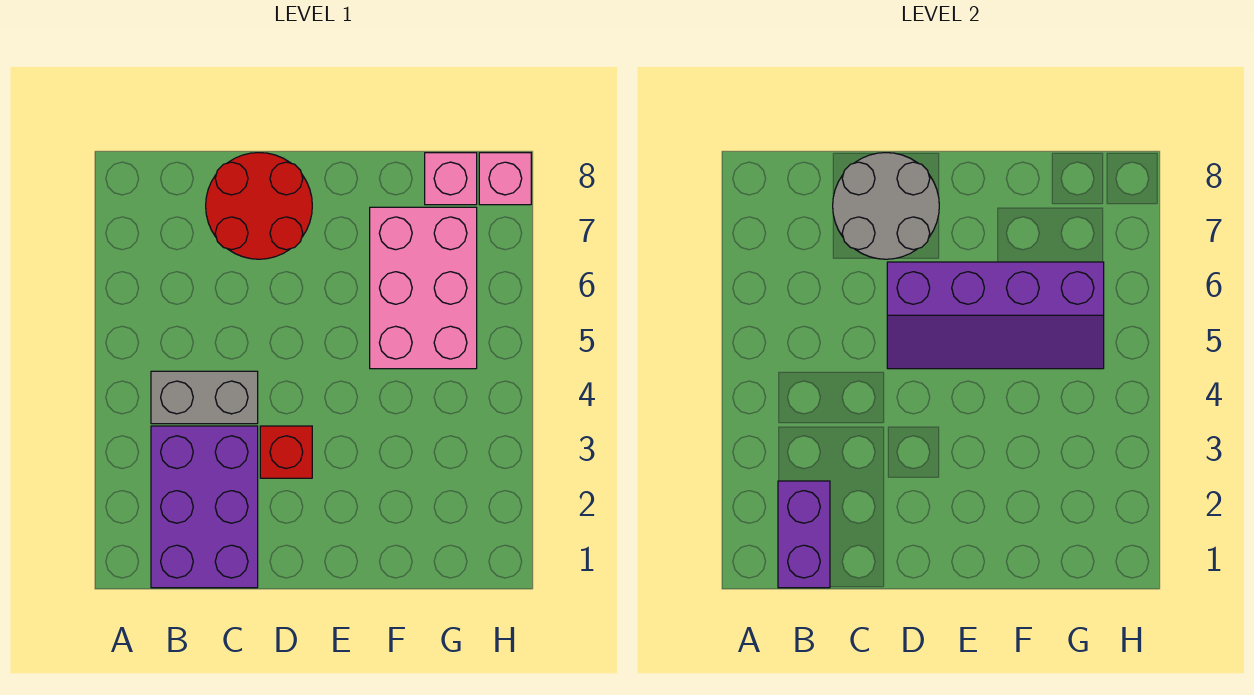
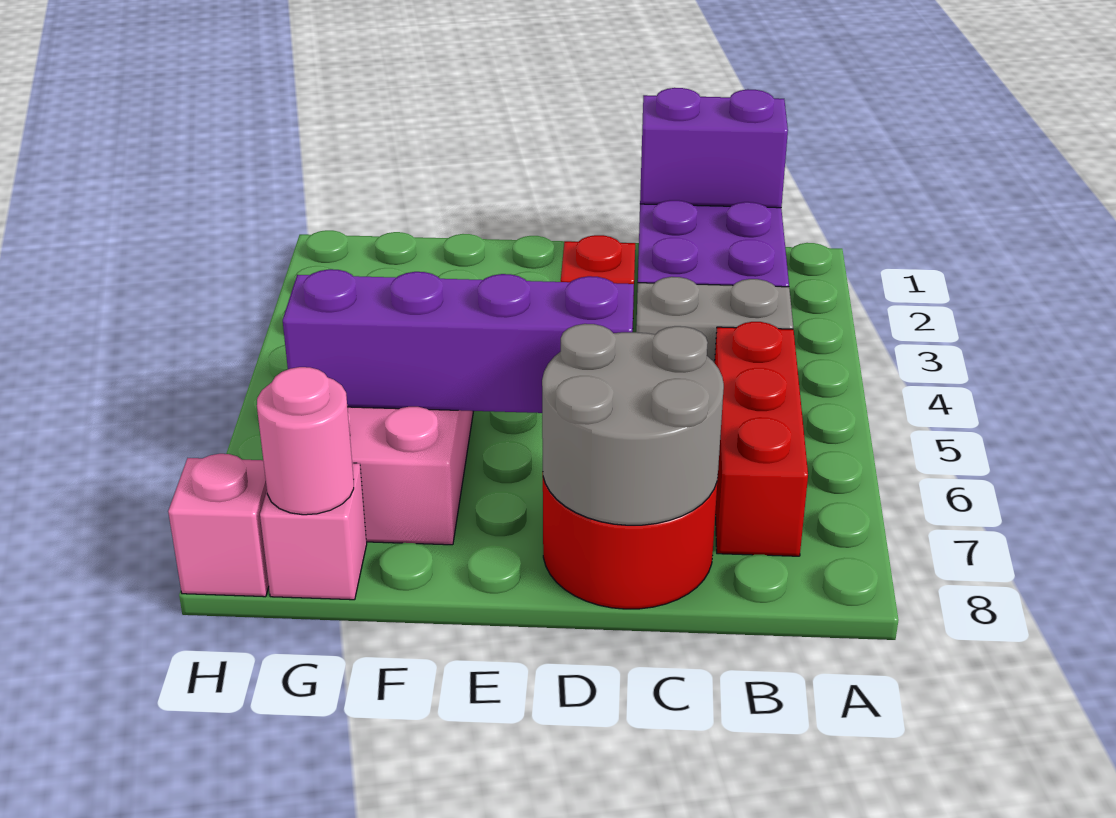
purple brick B1:B2 level 2 -> purple brick B1:C1 level 2
none -> red brick B5:B7 level 1
none -> pink round brick G8 level 2

